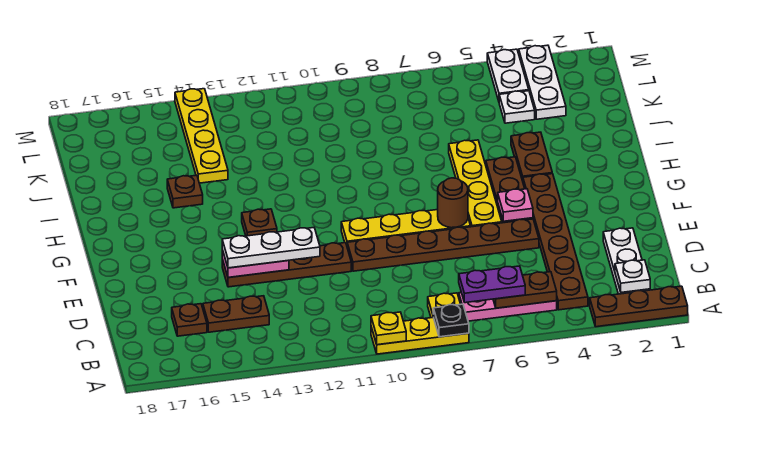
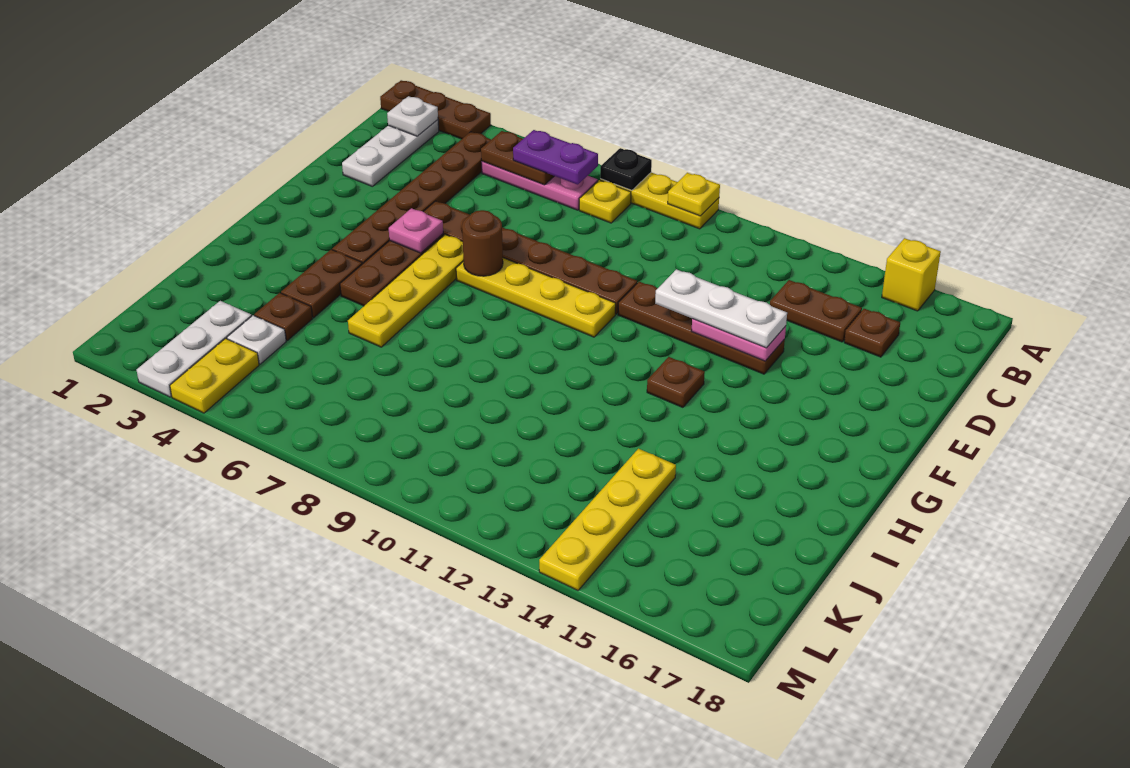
none -> yellow brick A16 level 1
brown plate I15 level 1 -> brown plate J4 level 1
white plate L4:M4 level 1 -> yellow plate L4:M4 level 1

